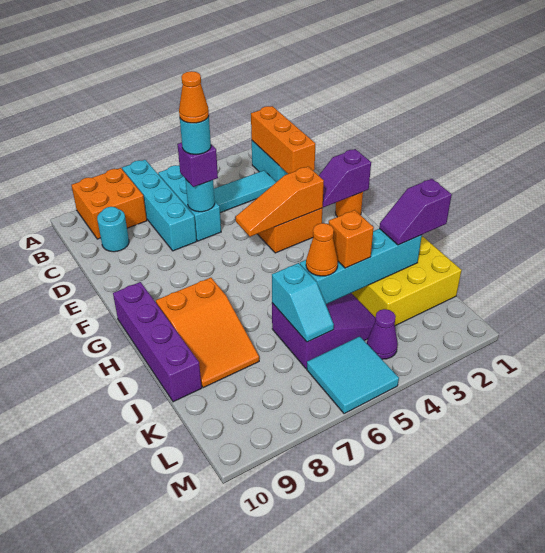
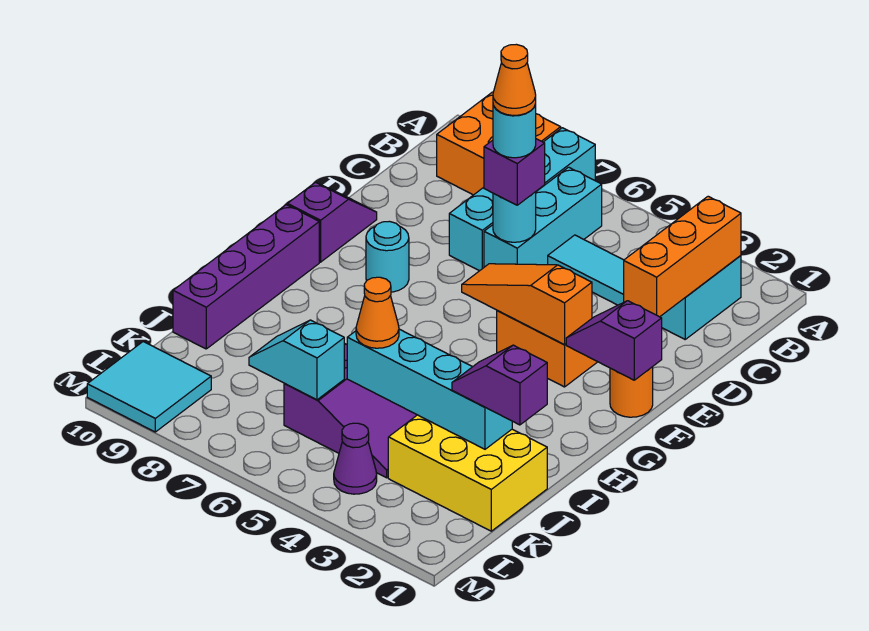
cyan round brick C9 level 1 -> cyan round brick F8 level 1
none -> purple slope E10:F10 level 1 top F
orange slope H8:J9 level 1 top H -> none
orange brick J4 level 3 -> none
cyan slope J6:K6 level 2 top J -> cyan slope K6:K7 level 2 top 6
cyan tile L5:M6 level 1 -> cyan tile L9:M10 level 1

